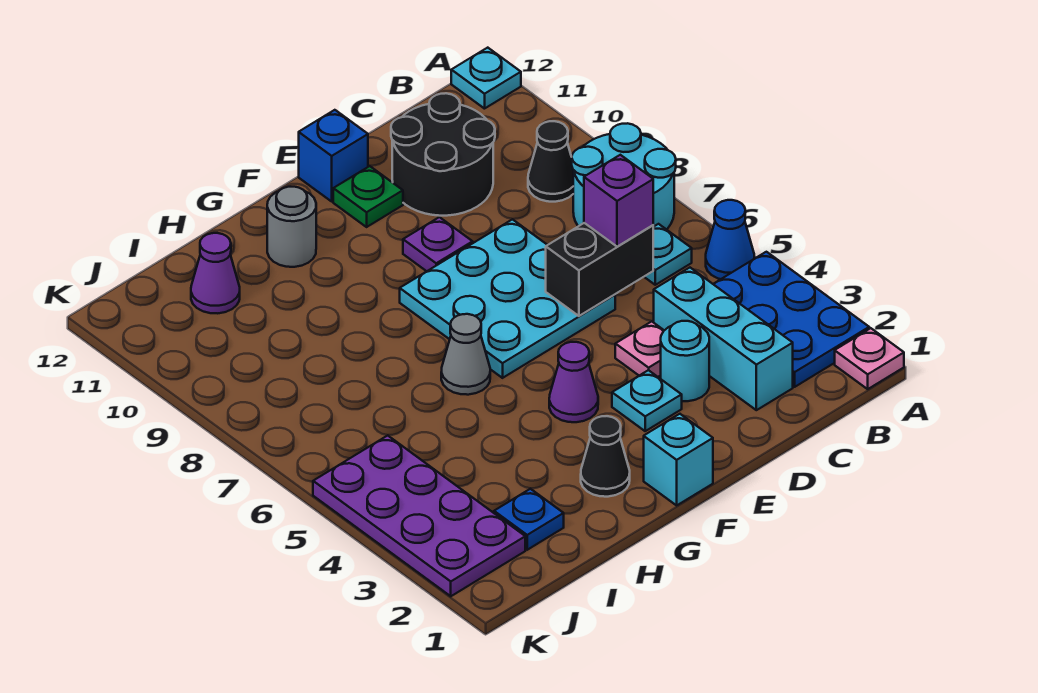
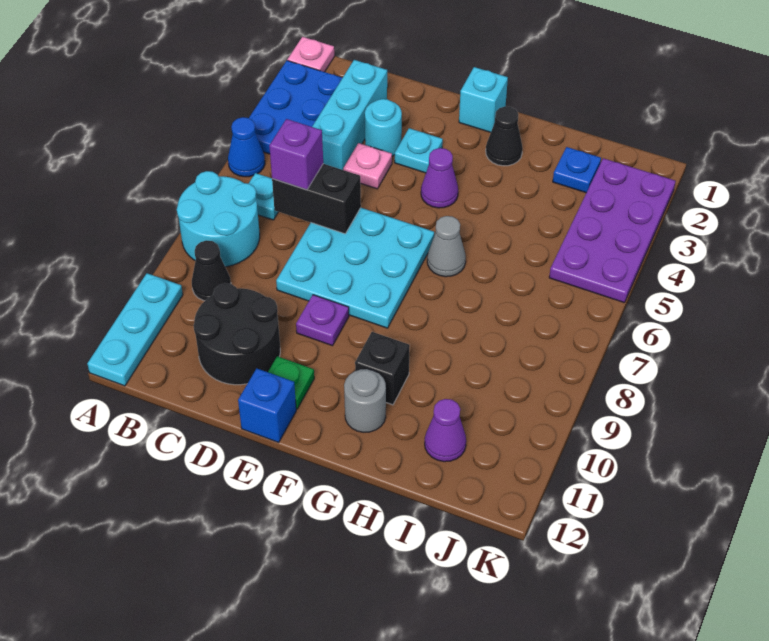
cyan plate A12 level 1 -> cyan plate A10:A12 level 1
none -> black brick G10 level 1

